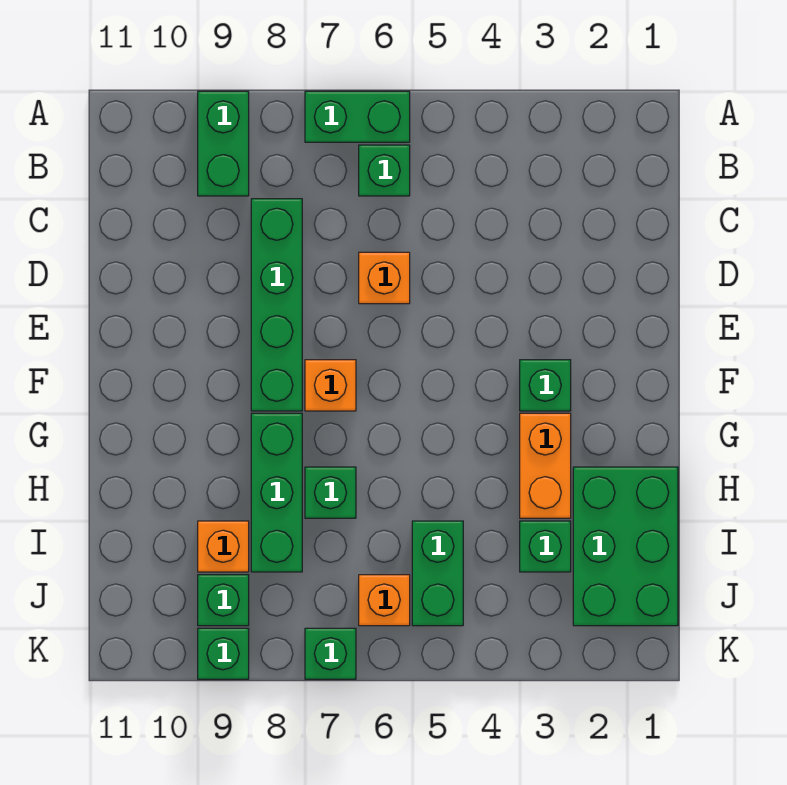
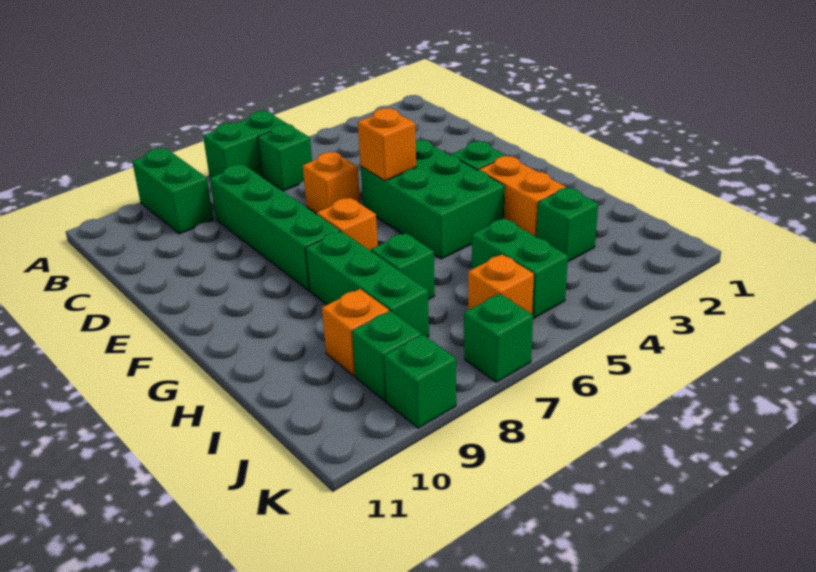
none -> orange brick E5 level 2
green brick H1:J2 level 1 -> green brick E4:G5 level 1

